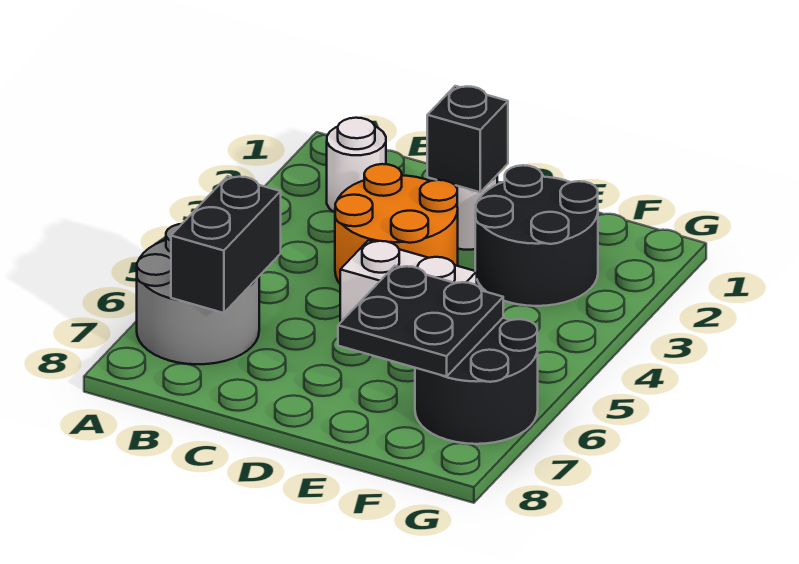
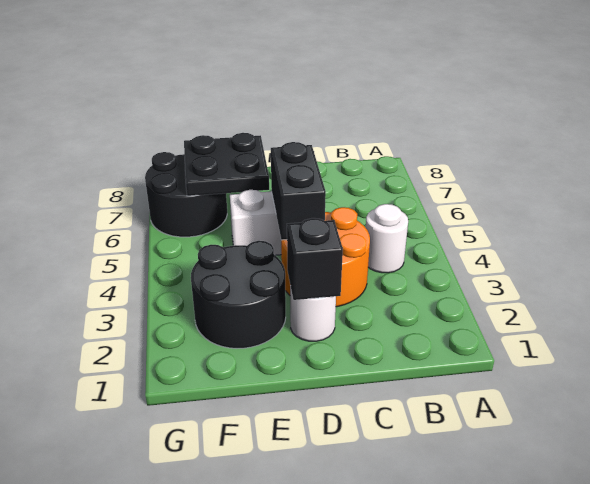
grey round brick A6:B7 level 1 -> none
white round brick B2 level 1 -> white round brick B4 level 1
black brick B6:B7 level 2 -> black brick D4:D5 level 2

